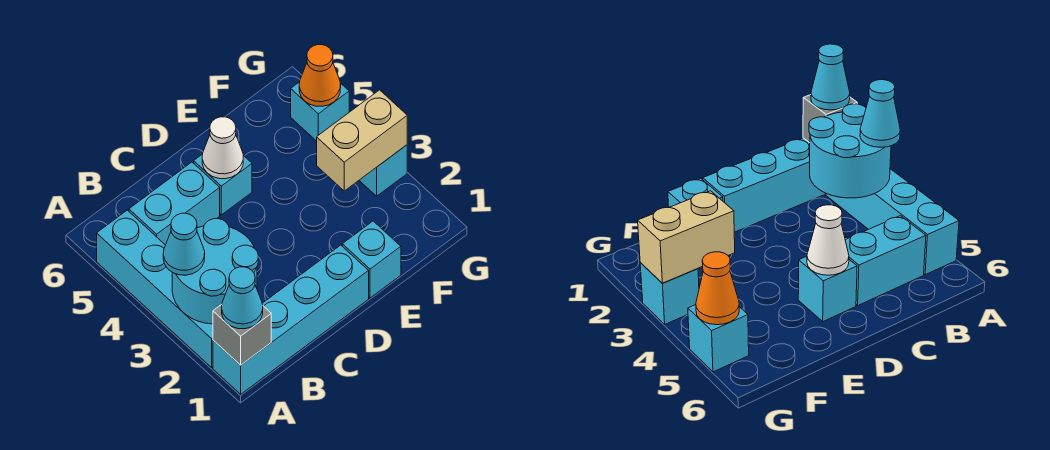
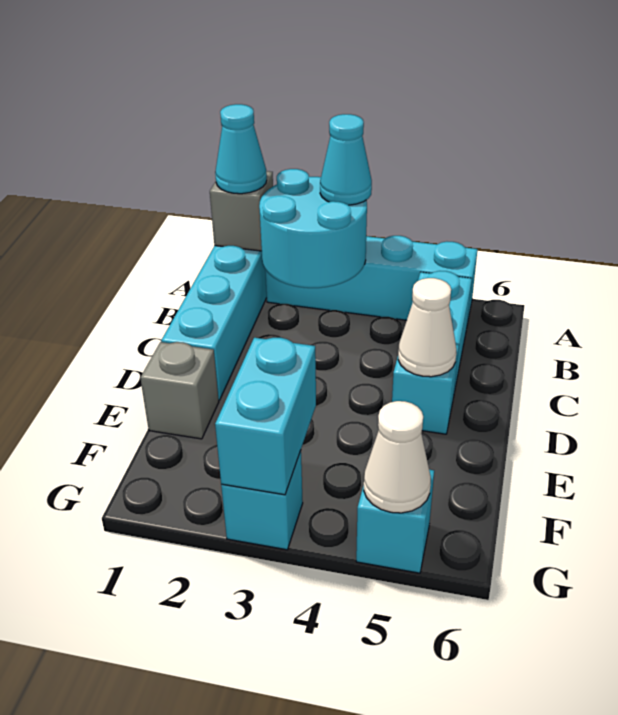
cyan brick E1 level 1 -> grey brick E1 level 1
tan brick F3:G3 level 2 -> cyan brick F3:G3 level 2
orange cone G5 level 2 -> white cone G5 level 2

